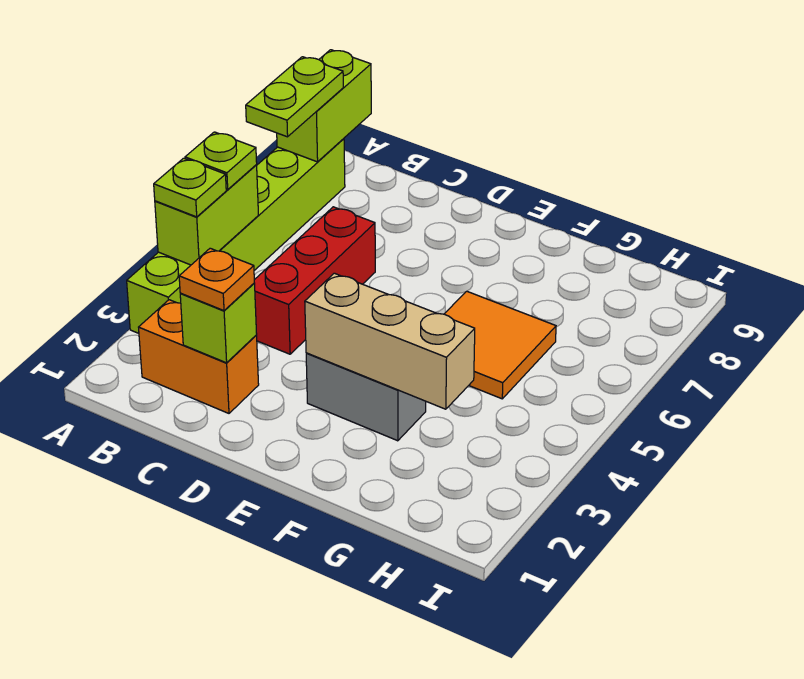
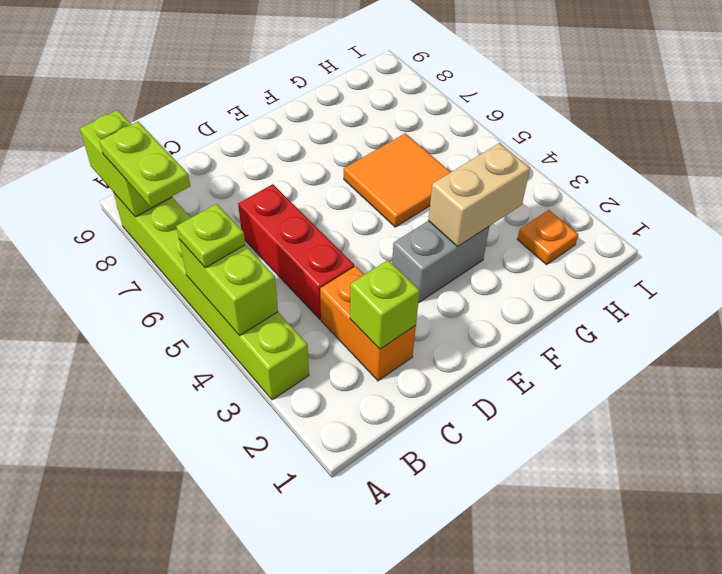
lime plate A4 level 3 -> none
orange brick B2:C2 level 1 -> orange brick C2:C3 level 1
orange plate C2 level 3 -> orange plate H2 level 1
tan brick E3:G3 level 2 -> tan brick F3:G3 level 2

